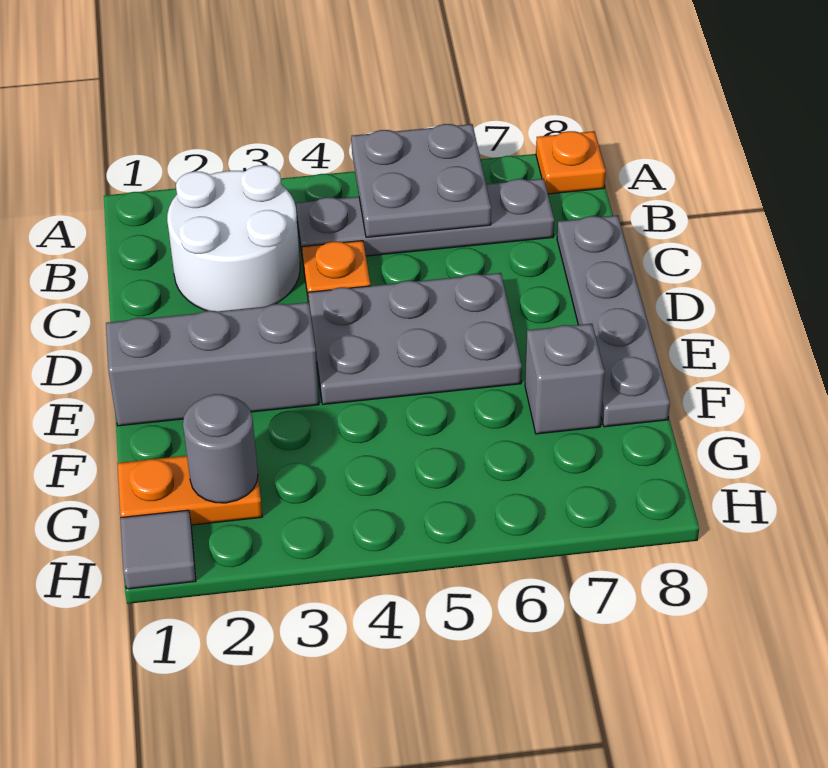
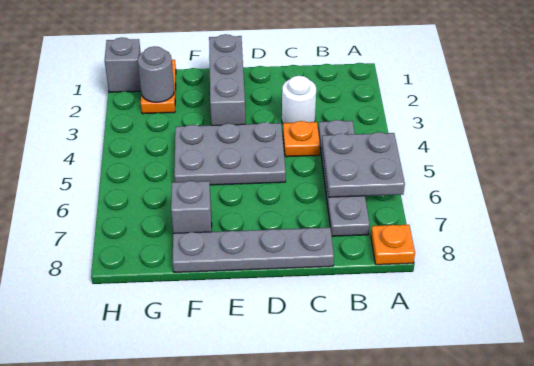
white round brick B2:C3 level 1 -> white round brick C3 level 1
grey plate D4:E6 level 1 -> grey plate D4:F5 level 1
grey tile H1 level 1 -> grey brick H1 level 1

